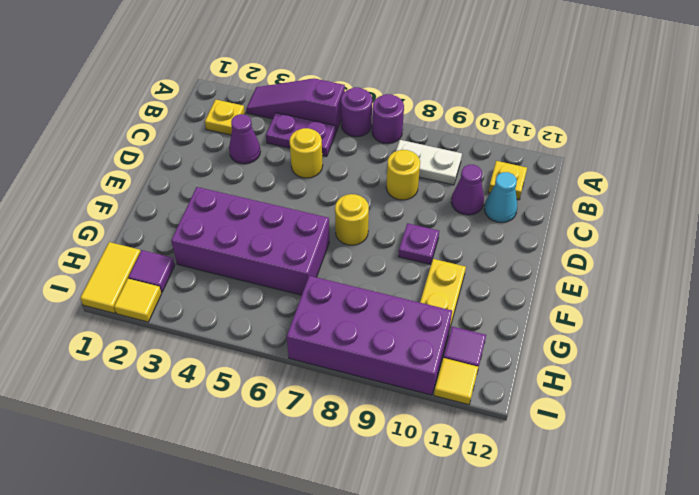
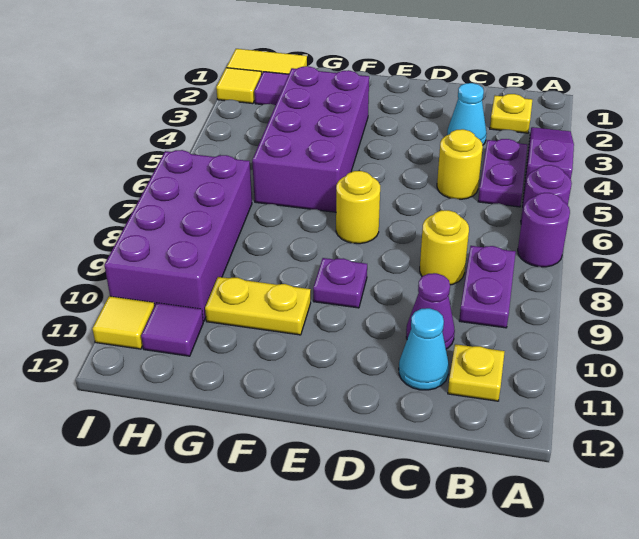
white plate B8:B9 level 1 -> purple plate B8:B9 level 1
purple cone C3 level 1 -> cyan cone C3 level 1

